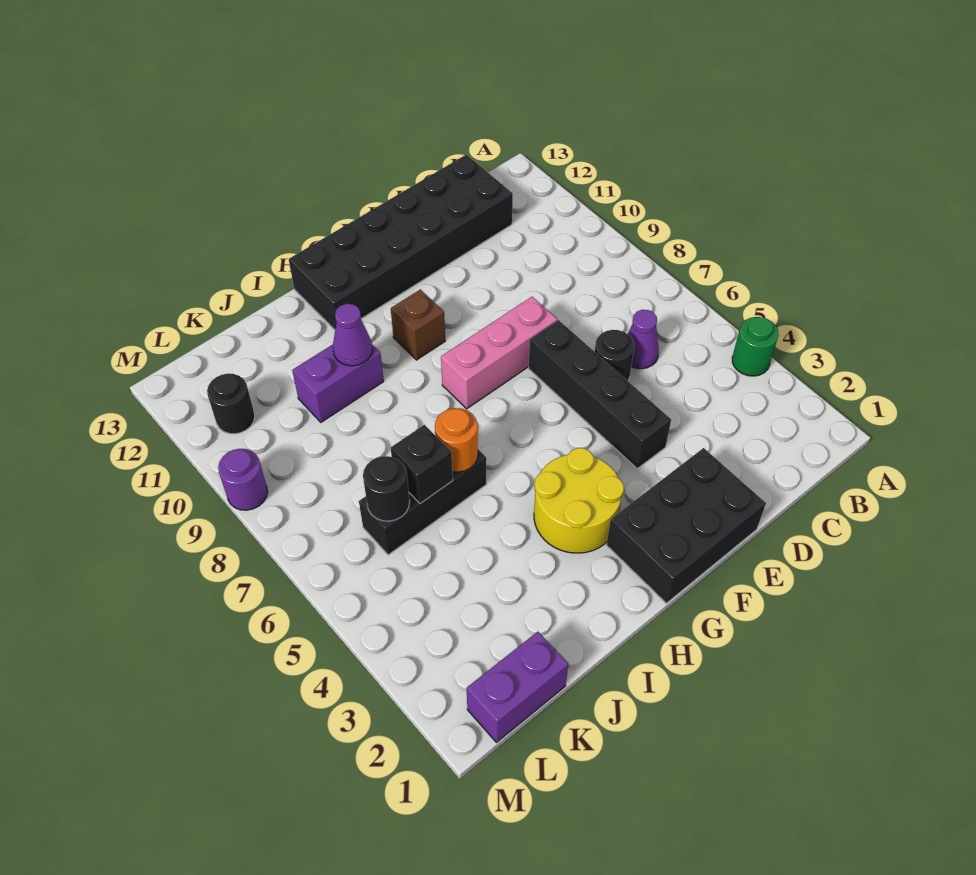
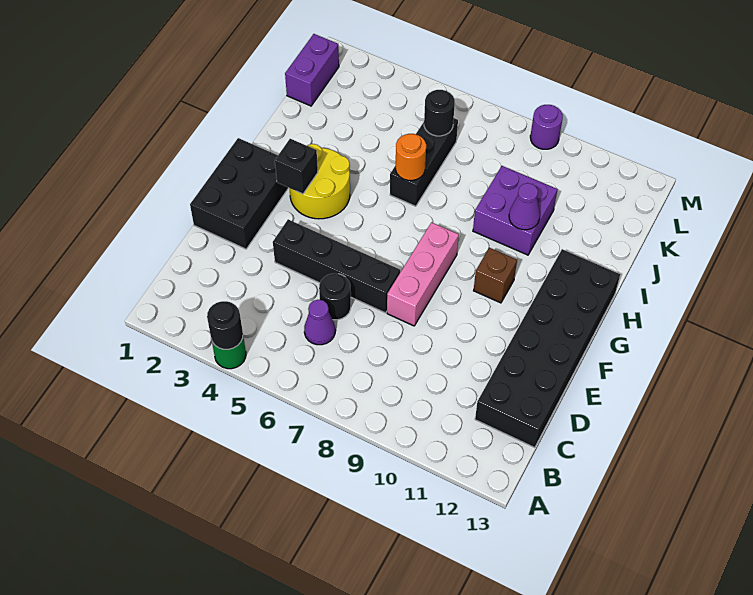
purple brick I10:J10 level 1 -> purple brick I9:J10 level 1
black brick J6 level 2 -> black brick G3 level 2
black round brick L11 level 1 -> black round brick A4 level 2

